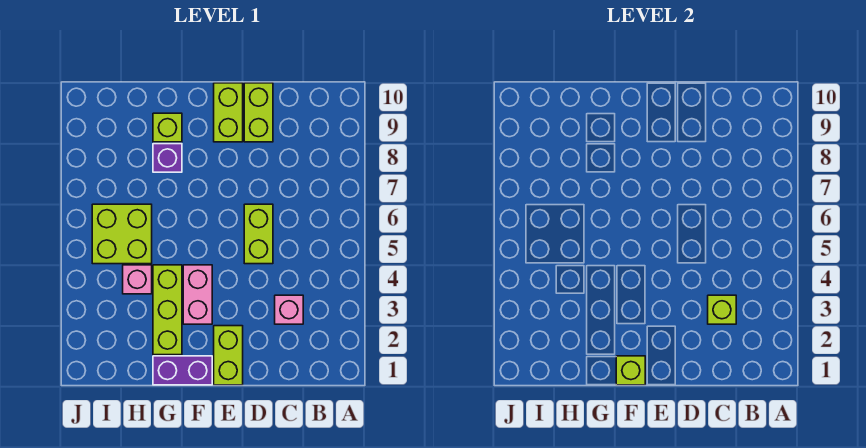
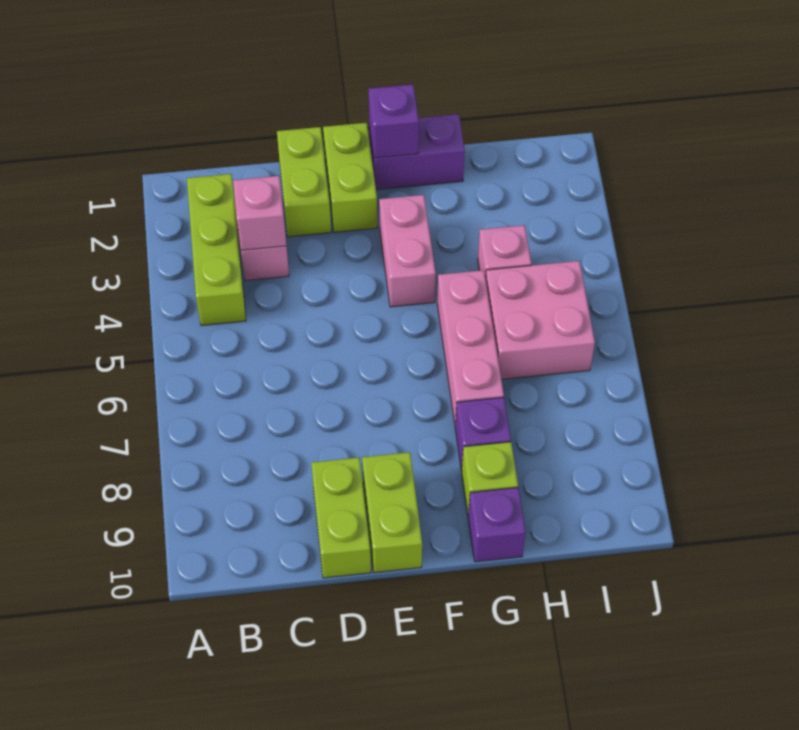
lime brick C3 level 2 -> pink brick C3 level 2
lime brick D5:D6 level 1 -> lime brick D1:D2 level 1
lime brick F1 level 2 -> purple brick F1 level 2
lime brick G2:G4 level 1 -> lime brick B2:B4 level 1
none -> pink brick G5:G7 level 1
none -> purple brick G10 level 1
lime brick H5:I6 level 1 -> pink brick H5:I6 level 1

